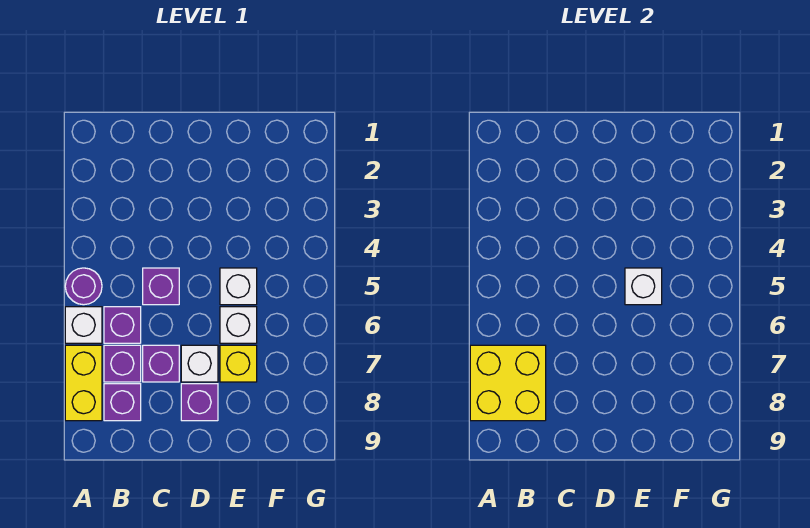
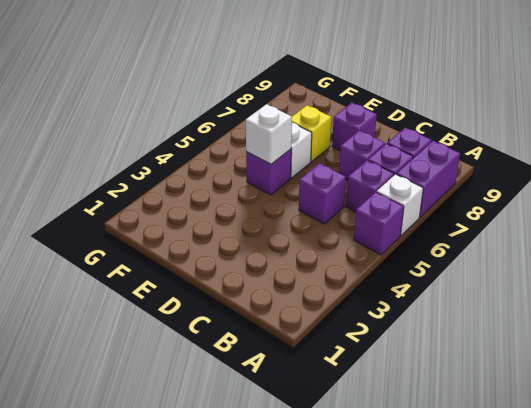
purple round brick A5 level 1 -> purple brick A5 level 1
yellow brick A7:A8 level 1 -> purple brick A7:A8 level 1
yellow brick A7:B8 level 2 -> none
white brick D7 level 1 -> none
white brick E5 level 1 -> purple brick E5 level 1

